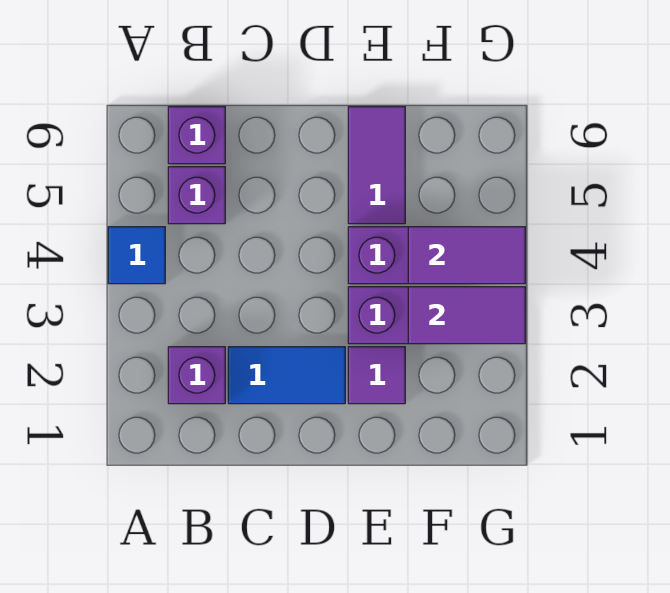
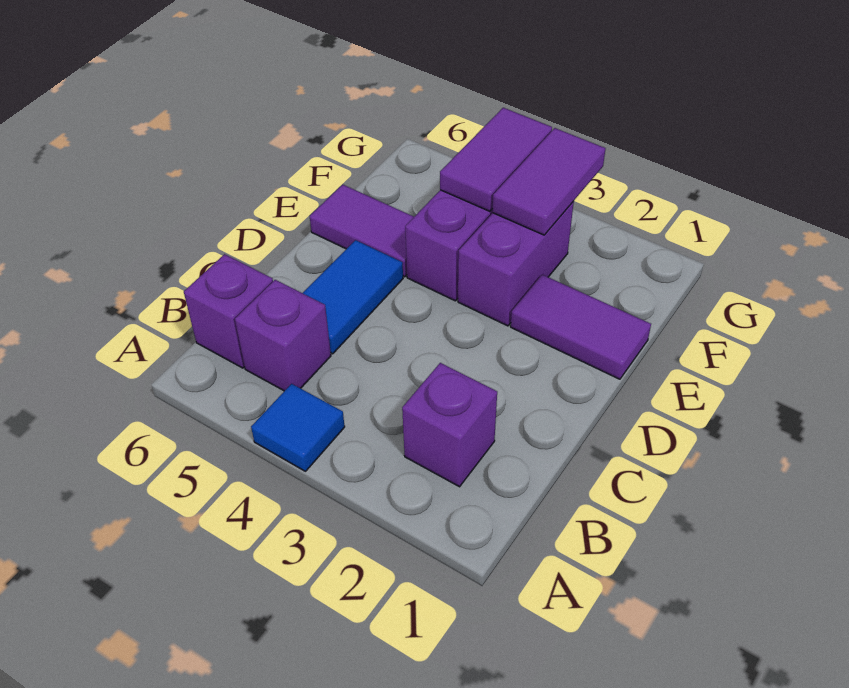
blue tile C2:D2 level 1 -> blue tile C5:D5 level 1
purple tile E2 level 1 -> purple tile E1:E2 level 1

